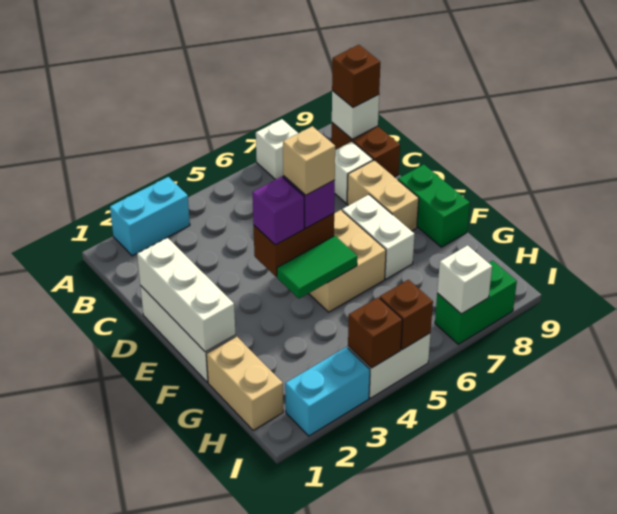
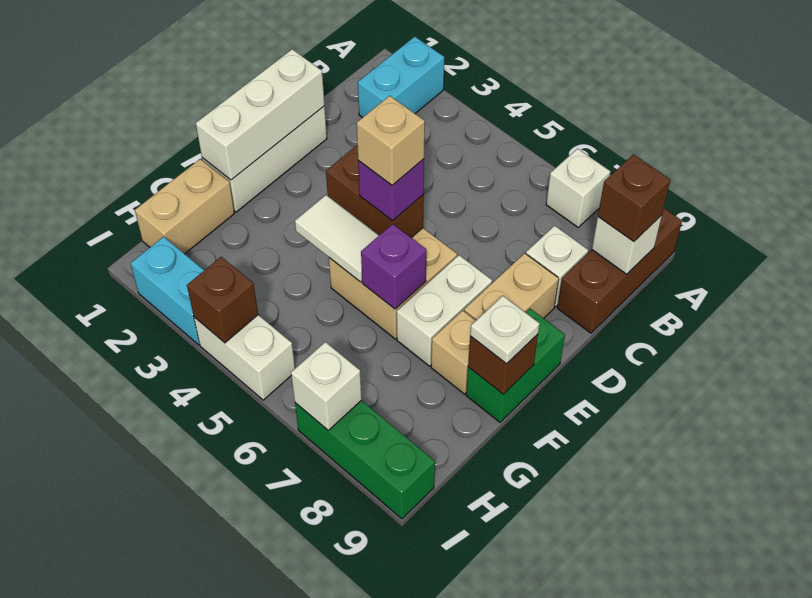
cyan brick A2:A3 level 1 -> cyan brick A2:B2 level 1
brown brick B9:C9 level 1 -> brown brick A9:C9 level 1
purple brick E4 level 3 -> purple brick F6 level 2
green tile F4:F5 level 2 -> white tile F4:F5 level 2
none -> tan brick F8 level 1
none -> white plate F9 level 3
brown brick I5 level 2 -> brown brick F9 level 2
green brick I7:I8 level 1 -> green brick I7:I9 level 1

